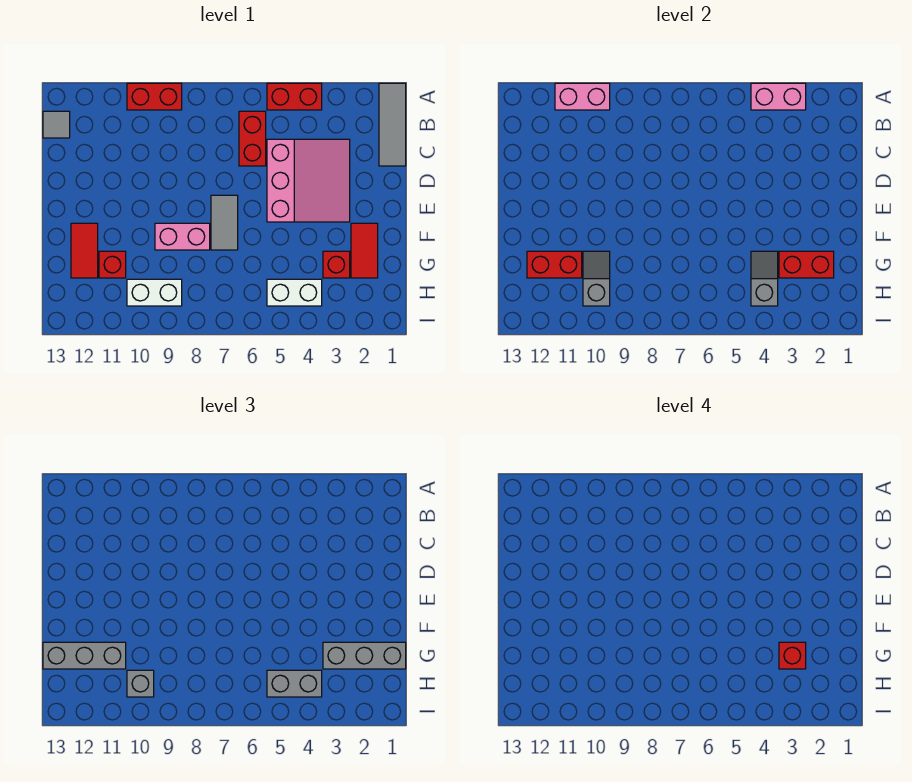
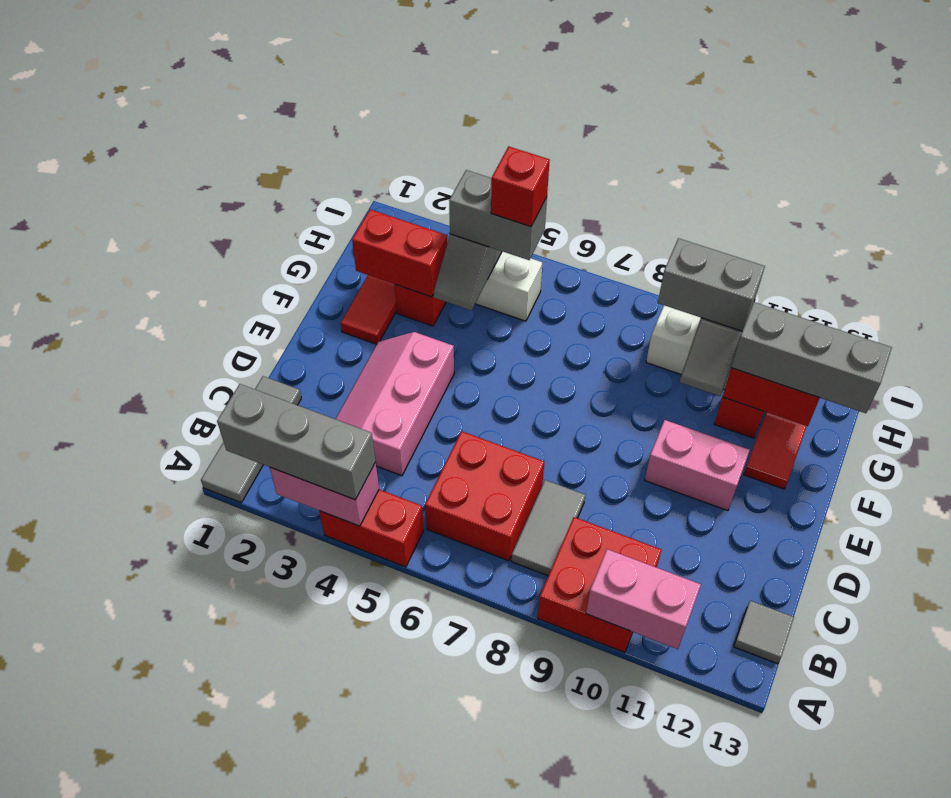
red brick A9:A10 level 1 -> red brick A9:B10 level 1
red brick B6:C6 level 1 -> red brick B6:C7 level 1
pink slope C3:E5 level 1 top 5 -> pink slope C3:E4 level 1 top 4
grey tile E7:F7 level 1 -> grey tile B8:C8 level 1
pink brick F8:F9 level 1 -> pink brick E10:E11 level 1
grey brick G1:G3 level 3 -> grey brick A2:A4 level 3
red brick G3 level 4 -> red brick H5 level 4
grey brick H10 level 3 -> grey brick H9:H10 level 3

